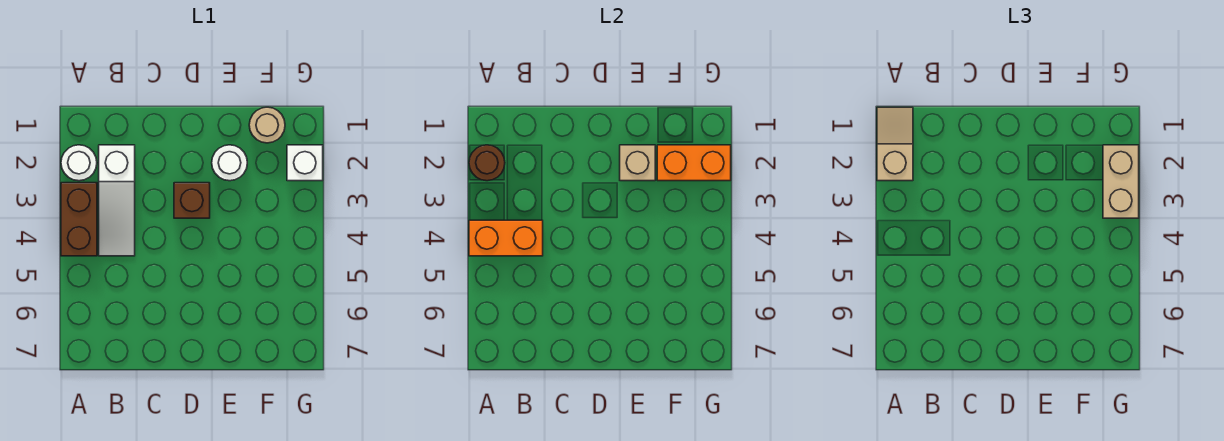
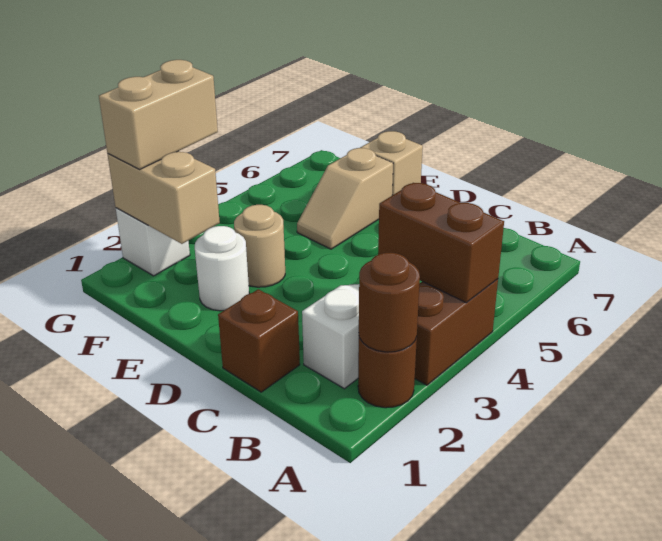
tan slope A1:A2 level 3 top 2 -> tan slope E5:E6 level 1 top 6
white round brick A2 level 1 -> brown round brick A2 level 1
orange brick A4:B4 level 2 -> brown brick A4:B4 level 2
brown brick D3 level 1 -> brown brick C1 level 1
tan brick E2 level 2 -> tan brick E7 level 1
tan round brick F1 level 1 -> tan round brick E3 level 1
orange brick F2:G2 level 2 -> tan brick F2:G2 level 2

